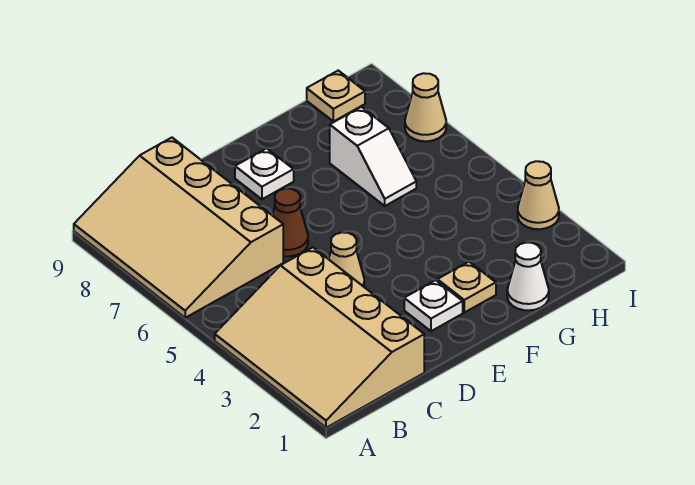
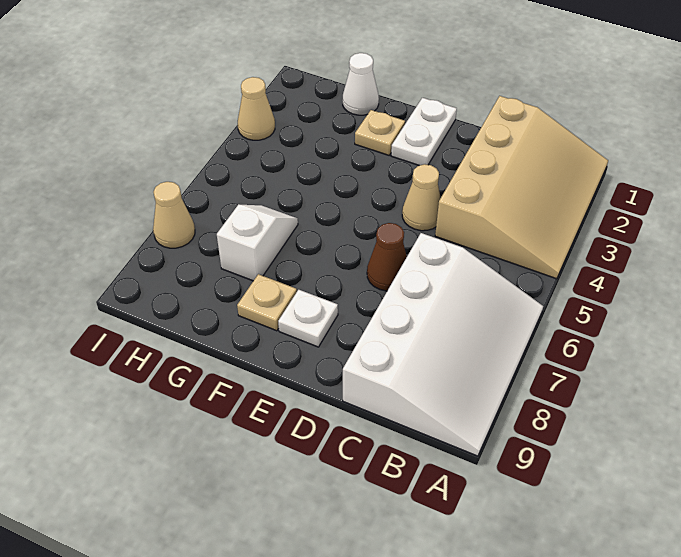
tan slope A6:C9 level 1 top C -> white slope A6:C9 level 1 top C
white plate E2 level 1 -> white plate E1:E2 level 1
tan plate H9 level 1 -> tan plate F8 level 1

